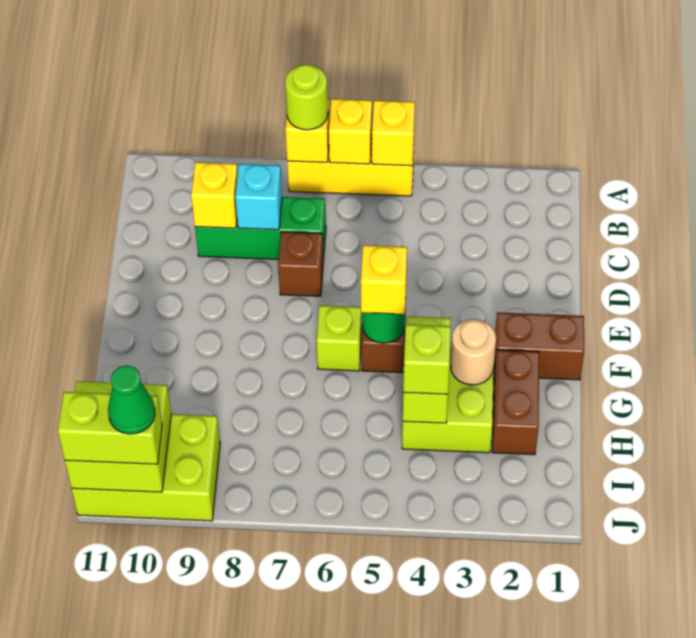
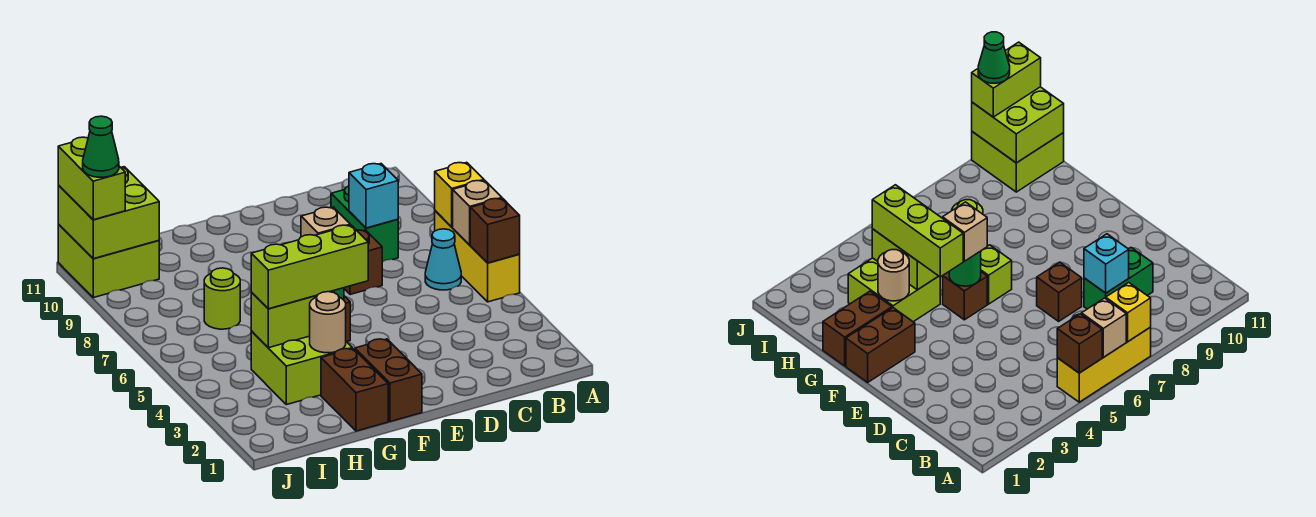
yellow brick A5 level 2 -> brown brick A5 level 2
yellow brick A6 level 2 -> tan brick A6 level 2
lime round brick A7 level 3 -> lime round brick H7 level 1
none -> cyan cone B6 level 1
green brick C7:C9 level 1 -> green brick C8:C9 level 1
yellow brick C9 level 2 -> none
yellow brick F5 level 3 -> tan brick F5 level 3
brown brick G2:H2 level 1 -> brown brick G1:G2 level 1
lime brick H4 level 3 -> lime brick F4:H4 level 3
lime brick I9:J11 level 1 -> lime brick I10:J11 level 1

